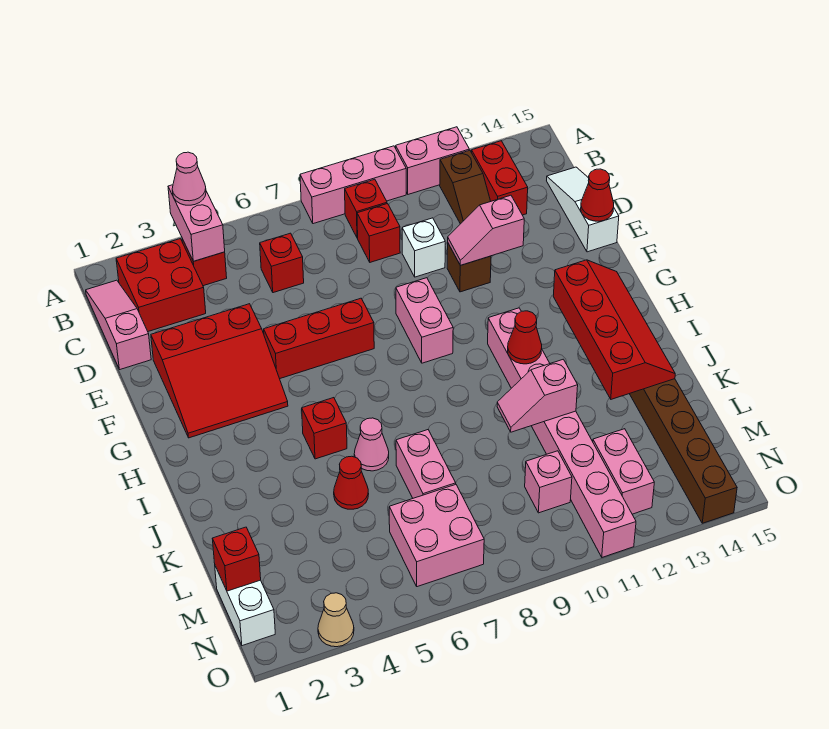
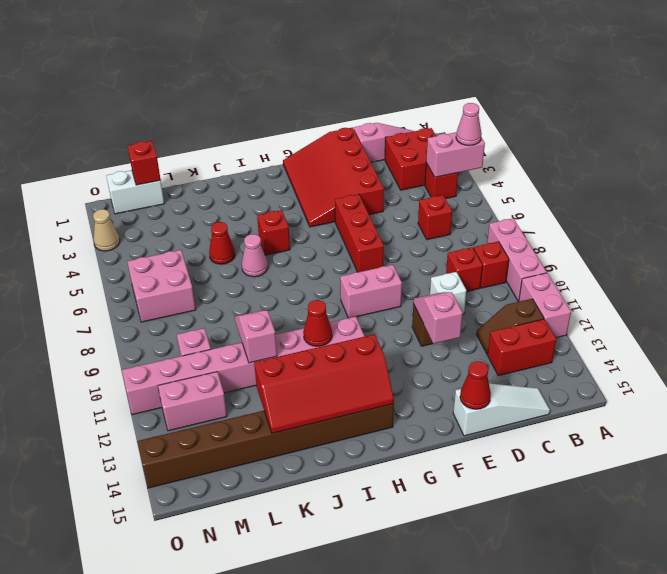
red slope E2:G4 level 1 top E -> red slope E1:G4 level 1 top E
pink brick K7:L7 level 1 -> none

